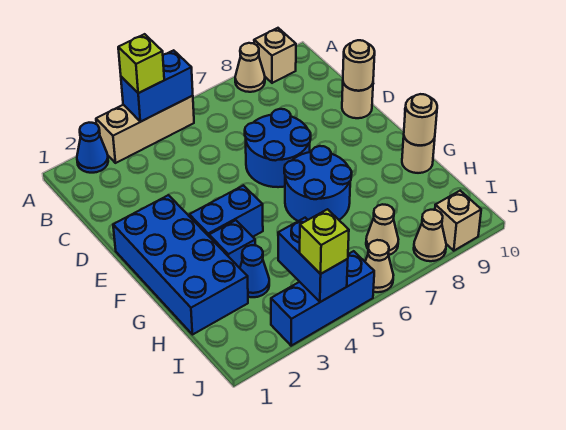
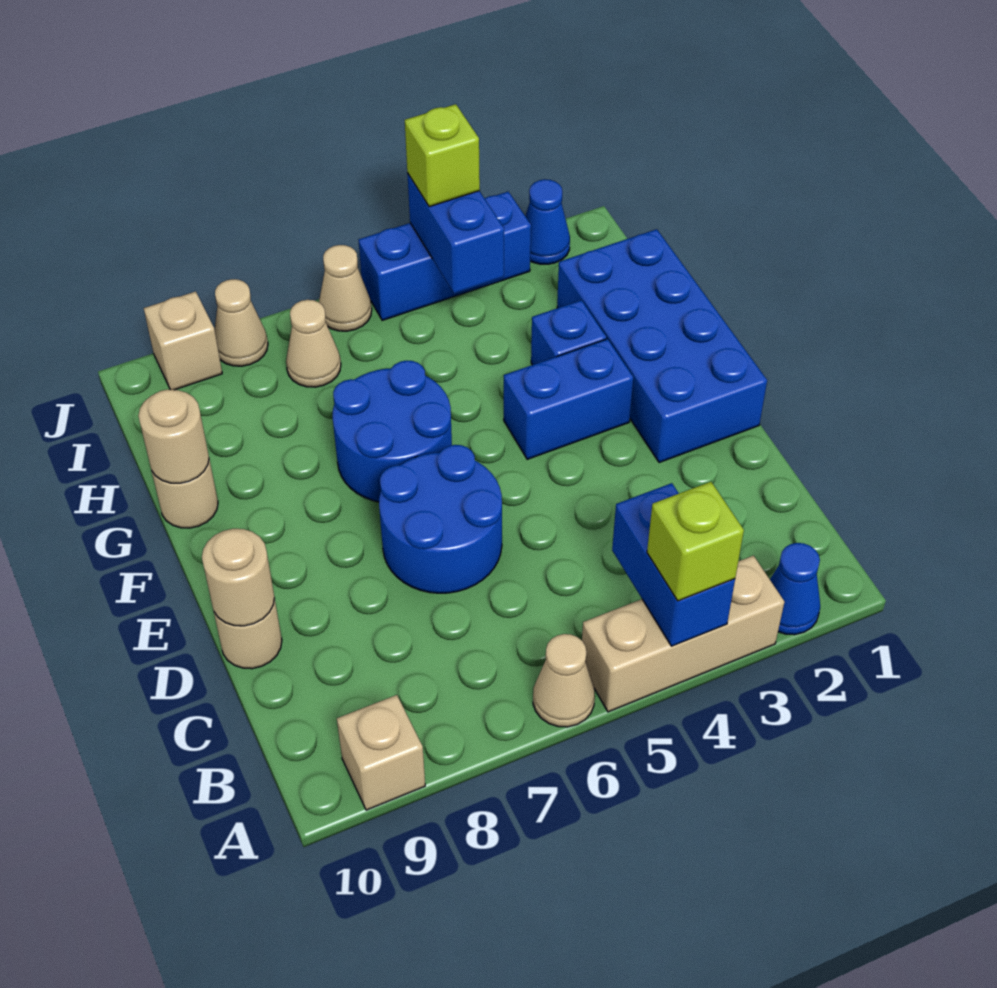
blue brick A4:A5 level 2 -> blue brick A4:B4 level 2
tan cone A8 level 1 -> tan cone A6 level 1
blue cone H3 level 1 -> blue cone J2 level 1

